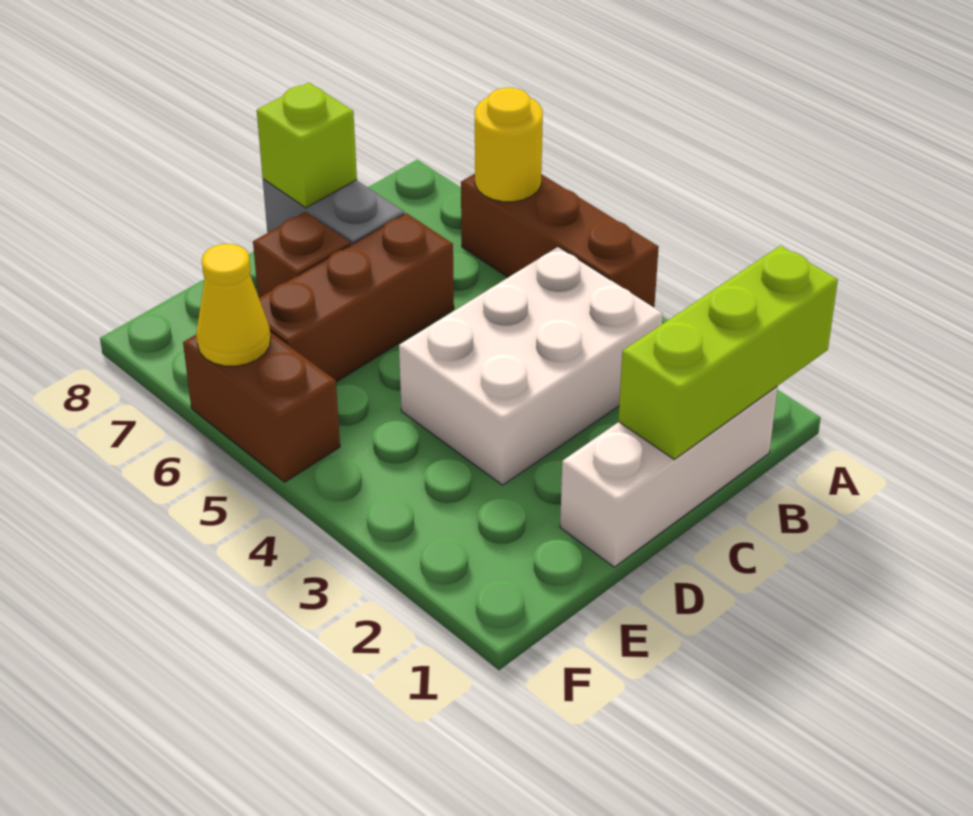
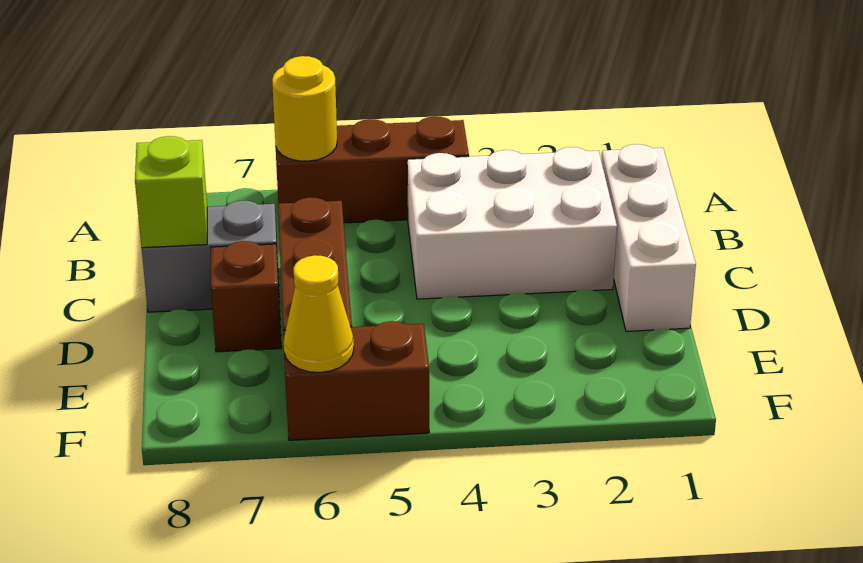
lime brick A1:C1 level 2 -> none
white brick B3:D4 level 1 -> white brick B2:C4 level 1

